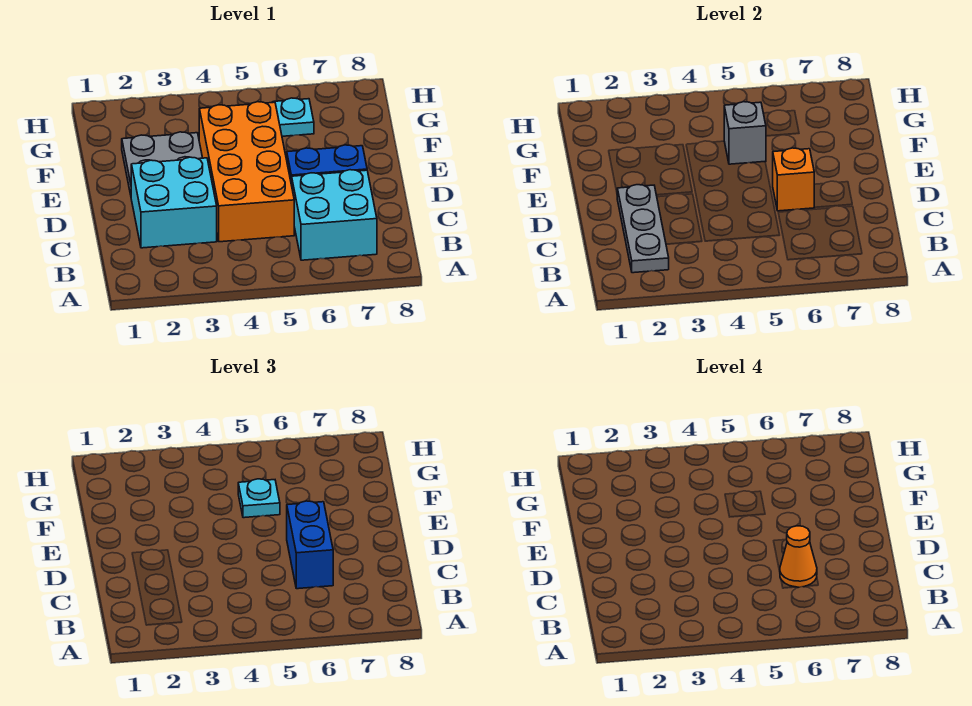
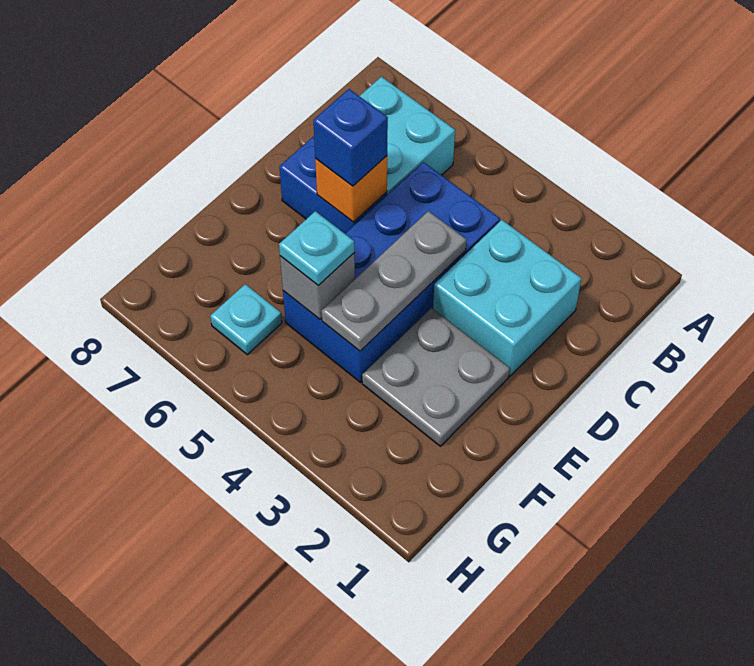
grey plate B2:D2 level 2 -> grey plate D4:F4 level 2
orange brick C4:F5 level 1 -> blue brick C4:F5 level 1
blue brick C6:D6 level 3 -> blue brick D6 level 3
orange cone C6 level 4 -> none

